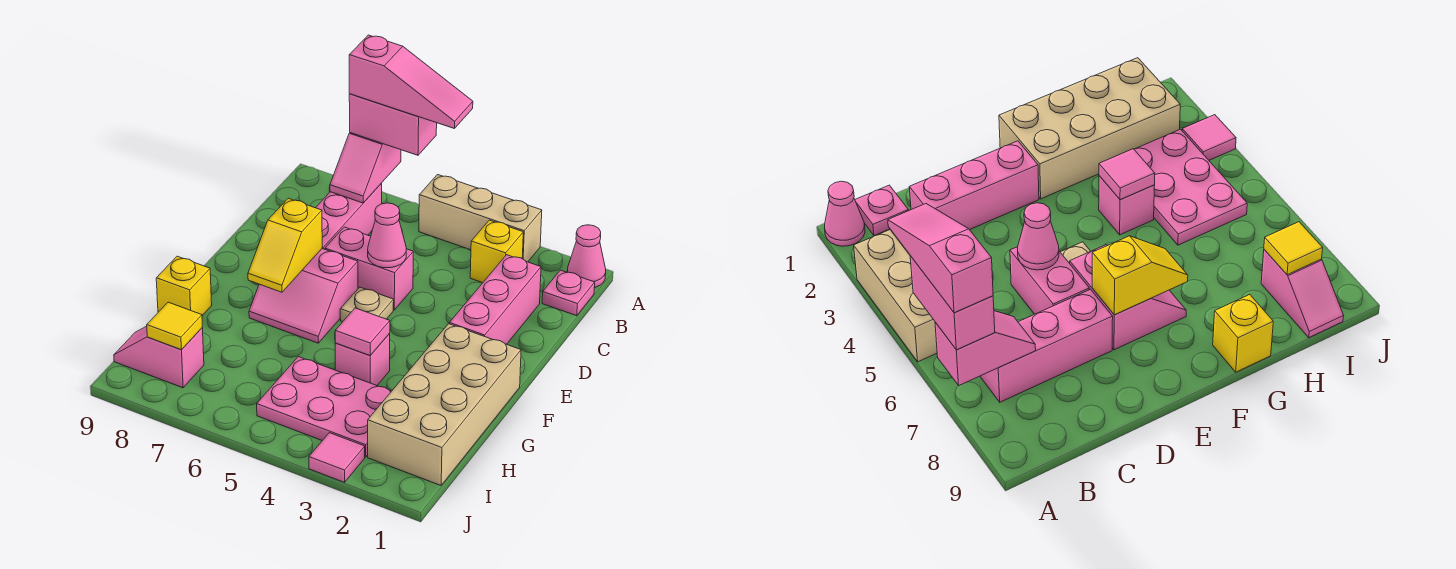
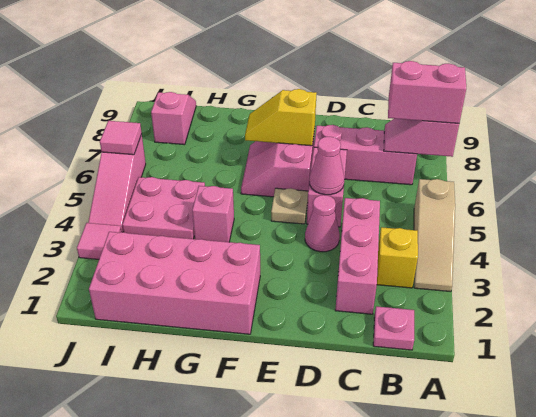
pink cone A1 level 1 -> pink cone D4 level 1
tan brick A3:A5 level 1 -> tan slope A3:A5 level 1 top 5
pink slope A5:A7 level 4 top 7 -> pink slope J4:J6 level 1 top 6
pink brick A6:A7 level 3 -> pink brick A7:B7 level 3
pink brick C2:E2 level 1 -> pink brick C2:C4 level 1
tan brick F1:I2 level 1 -> pink brick F1:I2 level 1
pink tile G4 level 2 -> pink tile J6 level 2
yellow brick G9 level 1 -> none
pink plate H3:I5 level 1 -> pink plate H4:I5 level 1
yellow tile I8 level 2 -> none

